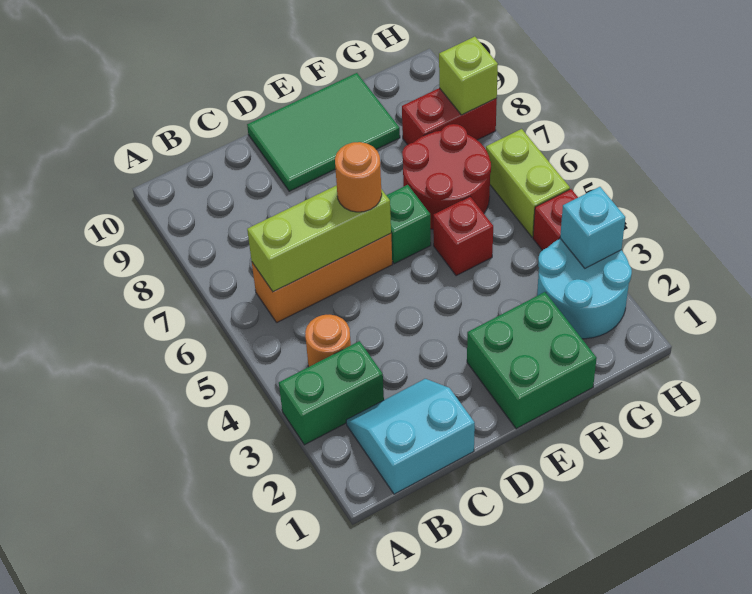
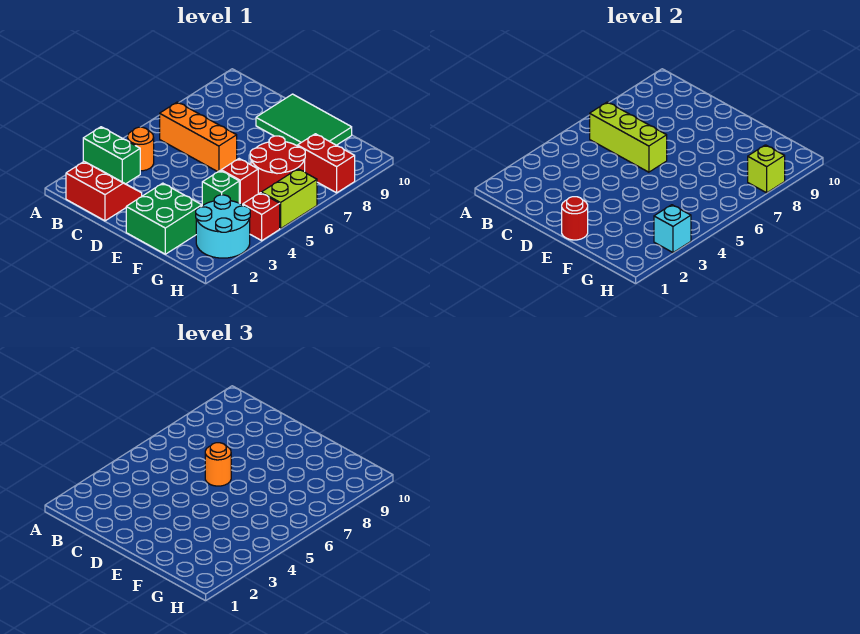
cyan slope B1:C2 level 1 top 1 -> red slope B1:C2 level 1 top 1
none -> red round brick E1 level 2
green brick E6 level 1 -> green brick F4 level 1

